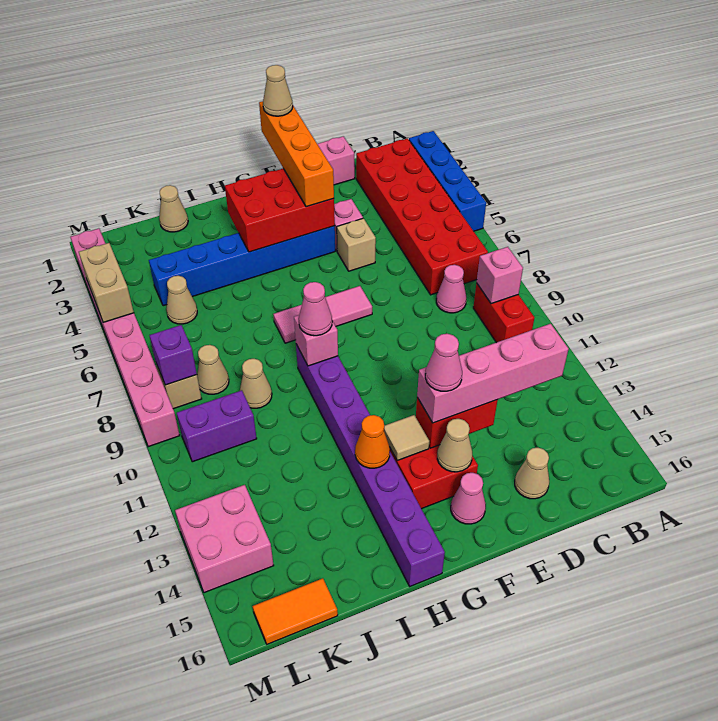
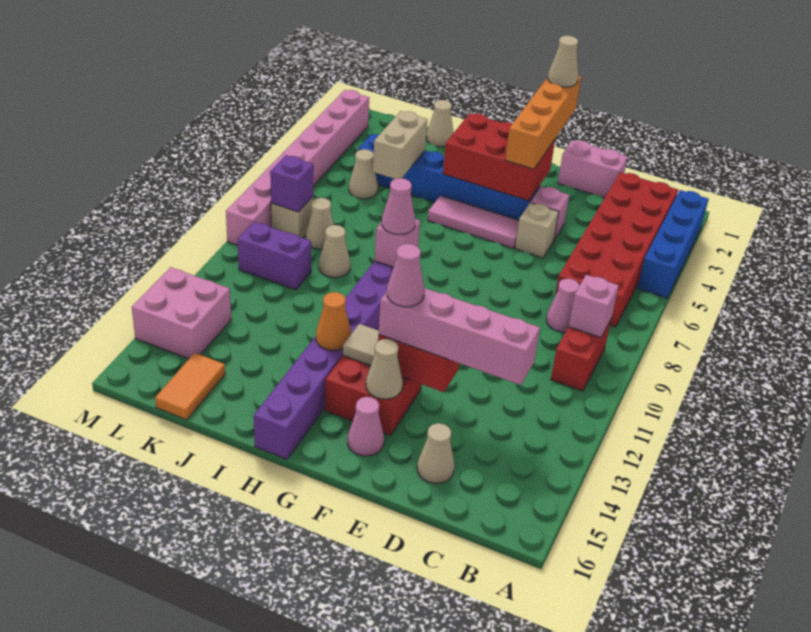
pink tile F7:H7 level 1 -> pink tile F5:H5 level 1
orange tile K16:L16 level 1 -> orange tile K15:K16 level 1
tan brick M4:M5 level 2 -> tan brick J4:J5 level 2

